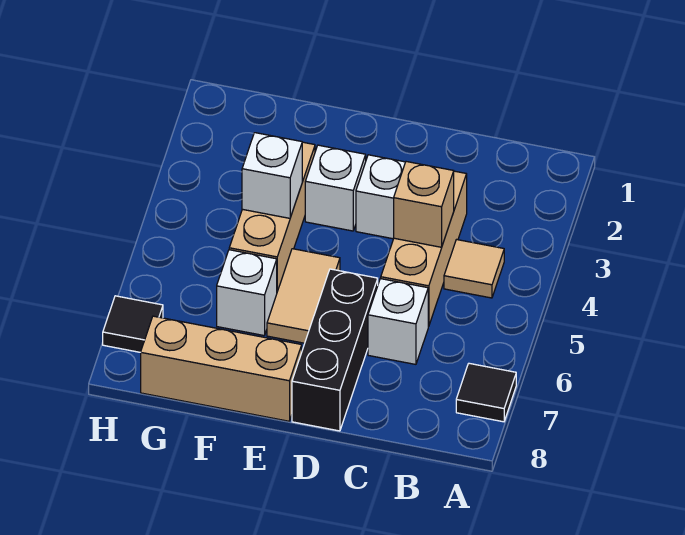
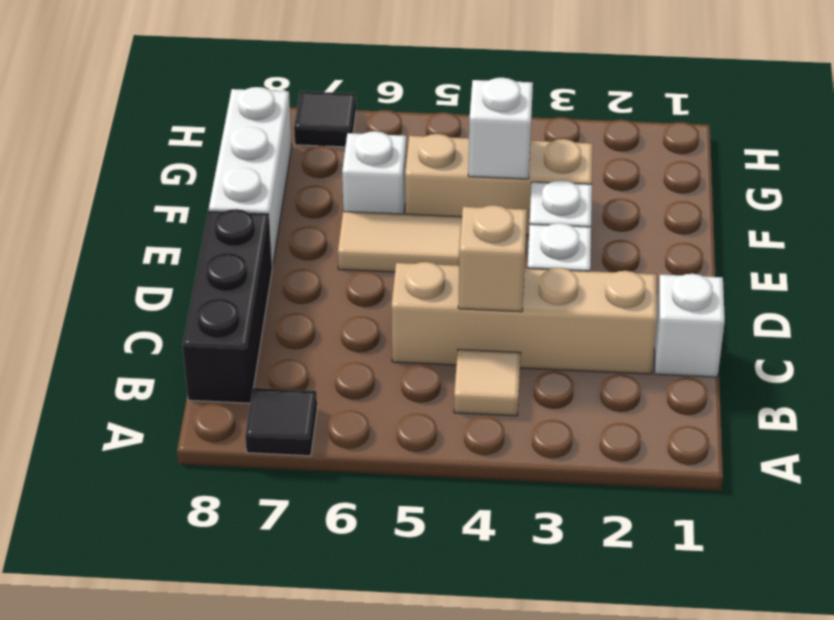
tan brick C3:C5 level 1 -> tan brick C2:C5 level 1
white brick C6 level 1 -> white brick C1 level 1
black brick D6:D8 level 1 -> black brick B8:D8 level 1
tan brick E8:G8 level 1 -> white brick E8:G8 level 1

